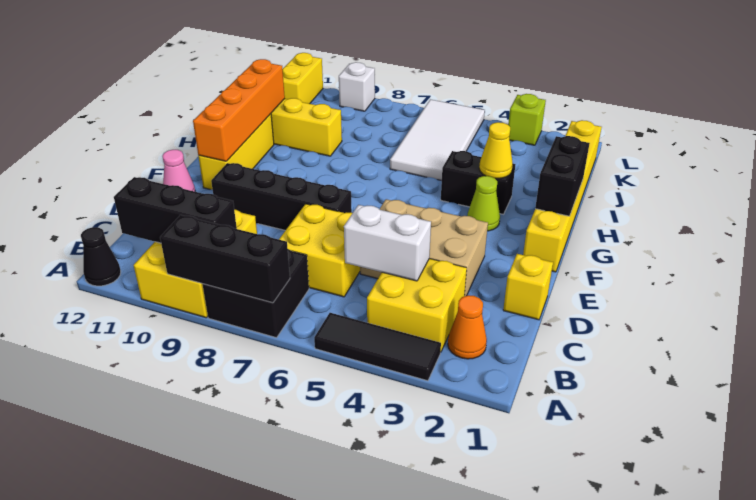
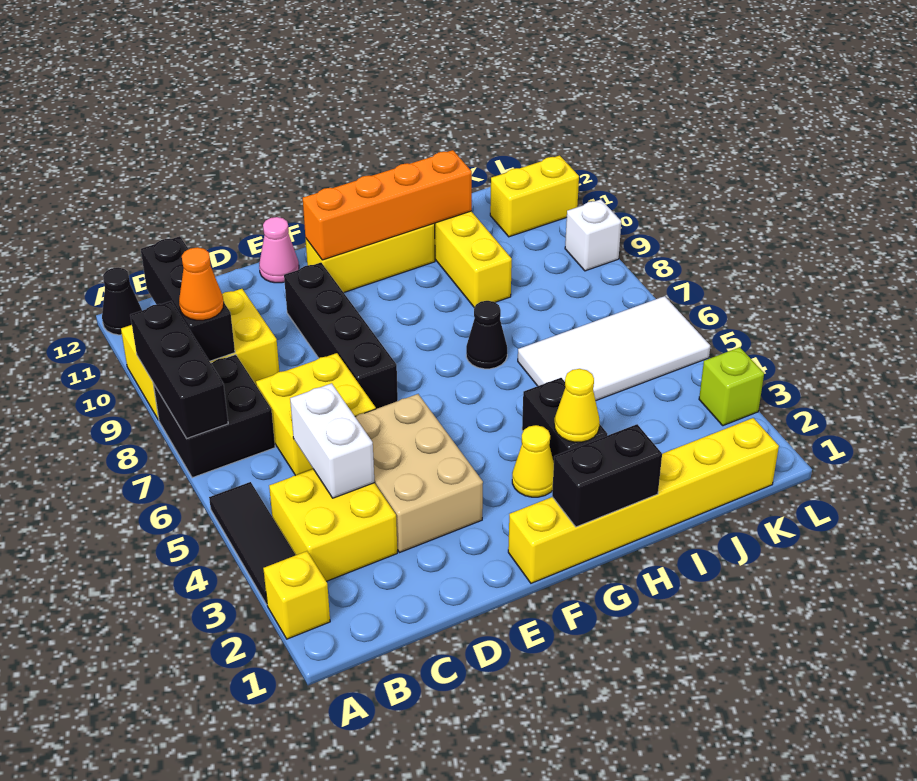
orange cone B2 level 1 -> orange cone B9 level 3
yellow brick D1 level 1 -> yellow brick A2 level 1
lime cone G3 level 1 -> yellow cone G3 level 1
none -> black cone H7 level 1

